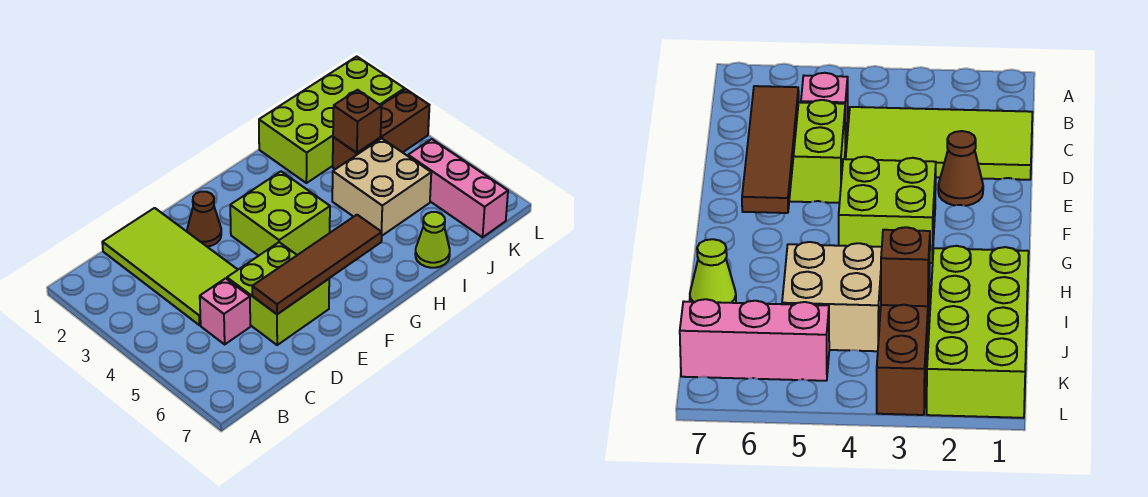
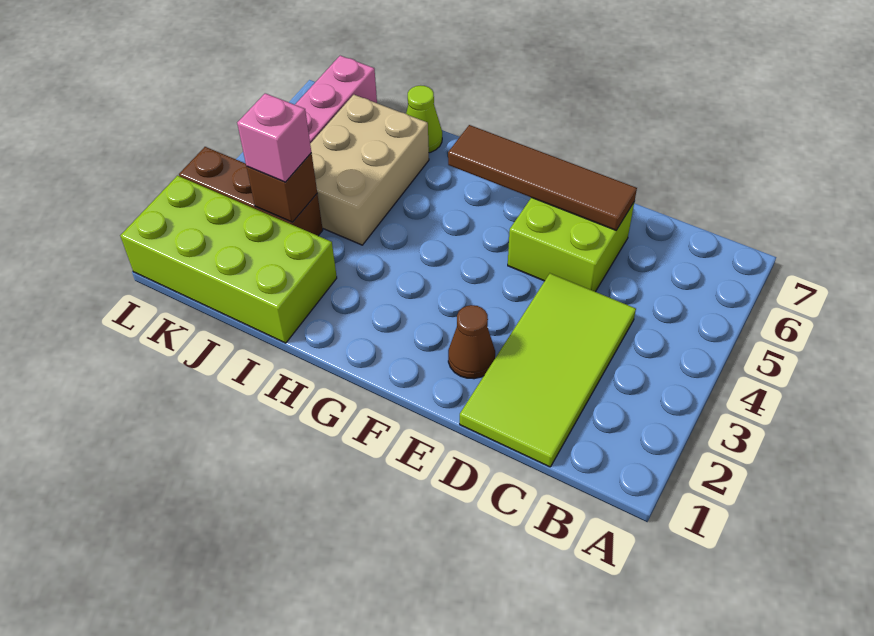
pink brick C5 level 1 -> pink brick J3 level 3
lime brick F3:G4 level 1 -> none
tan brick I4:J5 level 1 -> tan brick I4:J6 level 1

